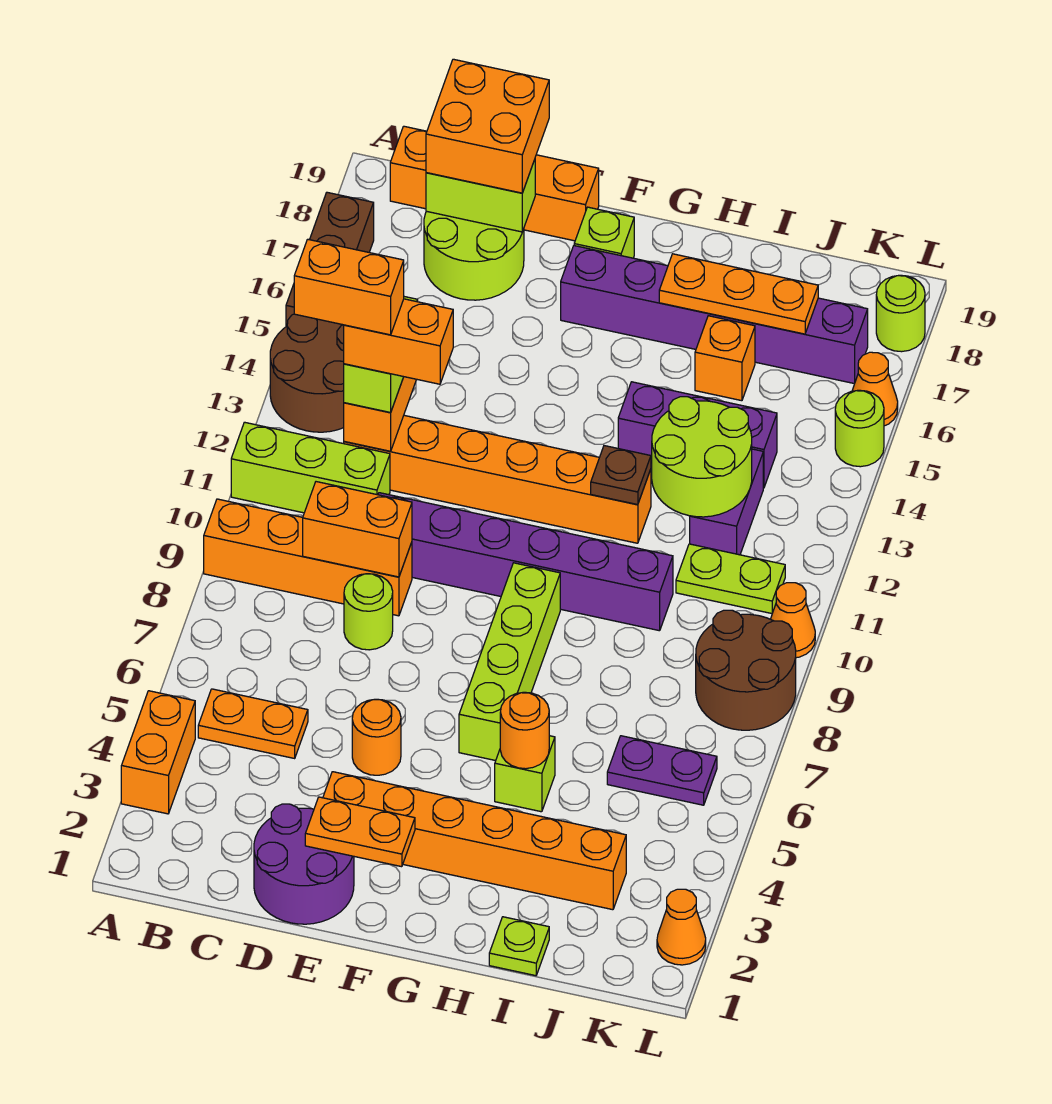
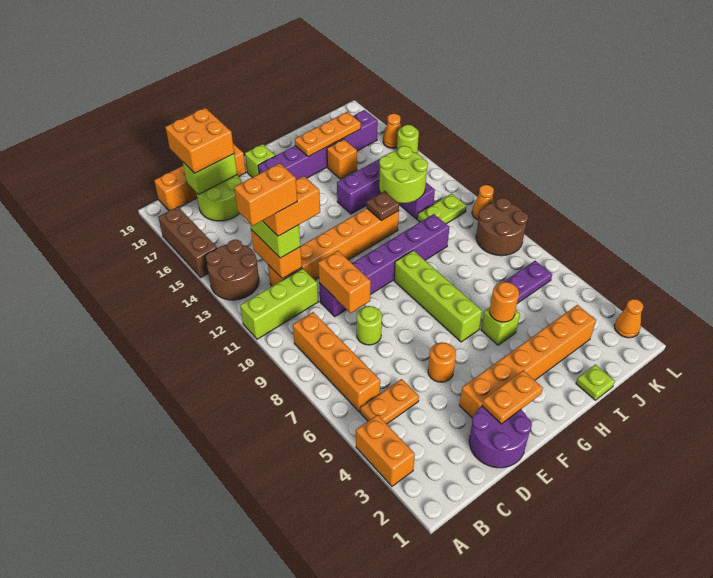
orange brick A9:D9 level 1 -> orange brick B6:B9 level 1
orange brick C9:D9 level 2 -> orange brick D9:D10 level 2
lime round brick L18 level 1 -> none

